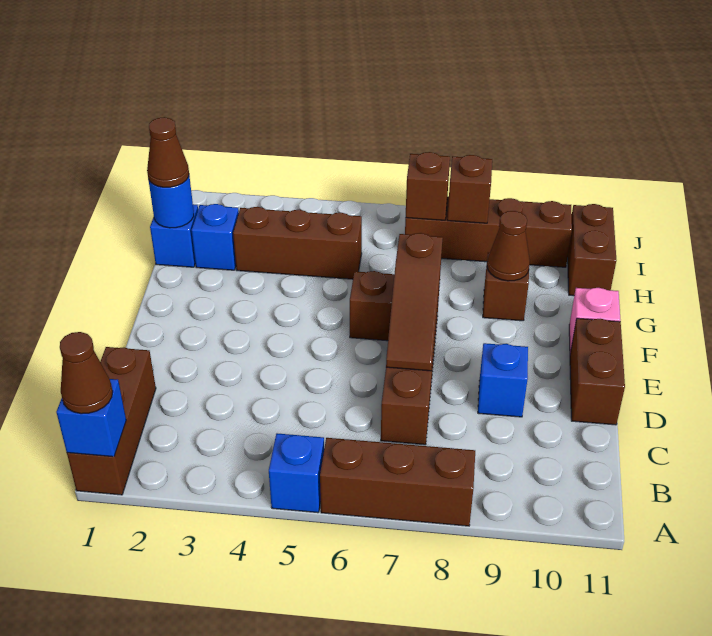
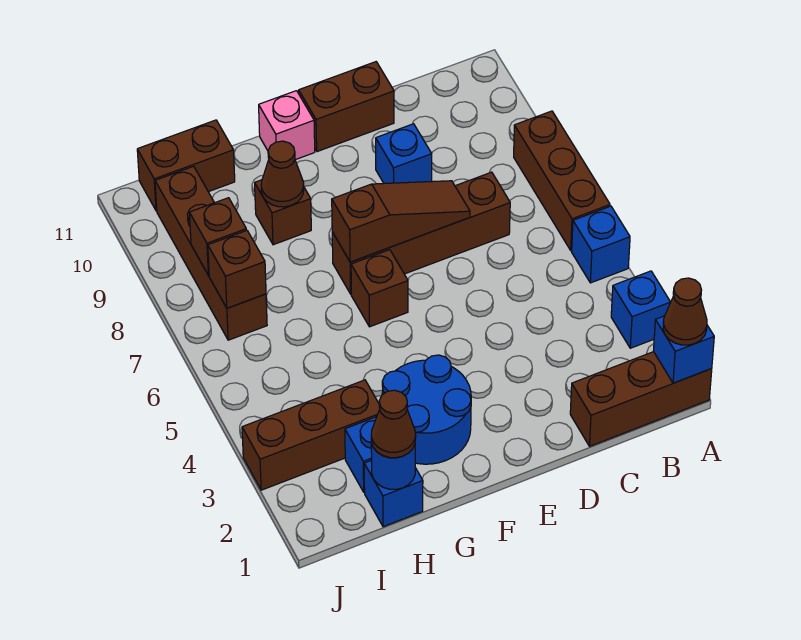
none -> blue brick A3 level 1
none -> blue round brick F2:G3 level 1
brown brick H3:H5 level 1 -> brown brick H3:J3 level 1

